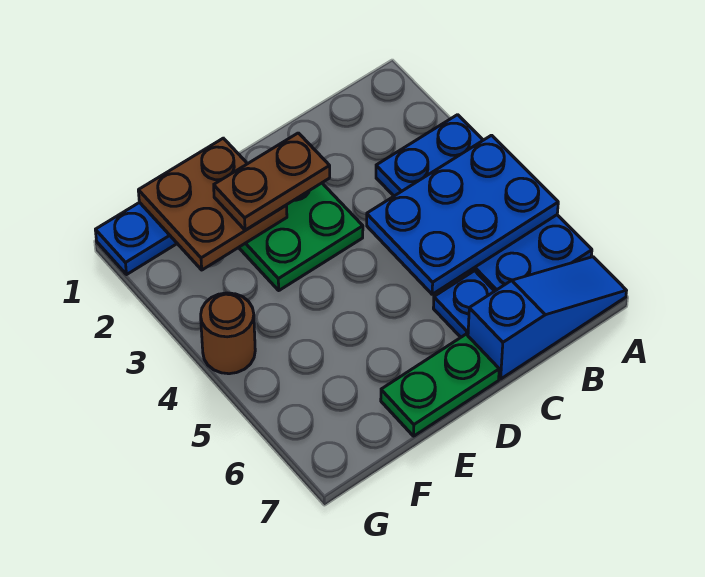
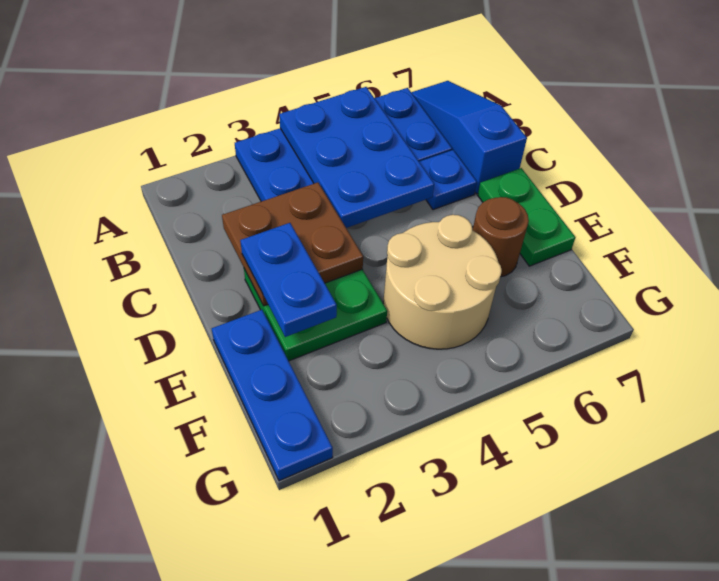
brown plate D2:E2 level 3 -> blue plate D2:E2 level 3
brown plate E1:F2 level 2 -> brown plate C2:D3 level 2
none -> tan round brick E4:F5 level 1
brown round brick G4 level 1 -> brown round brick E6 level 1

